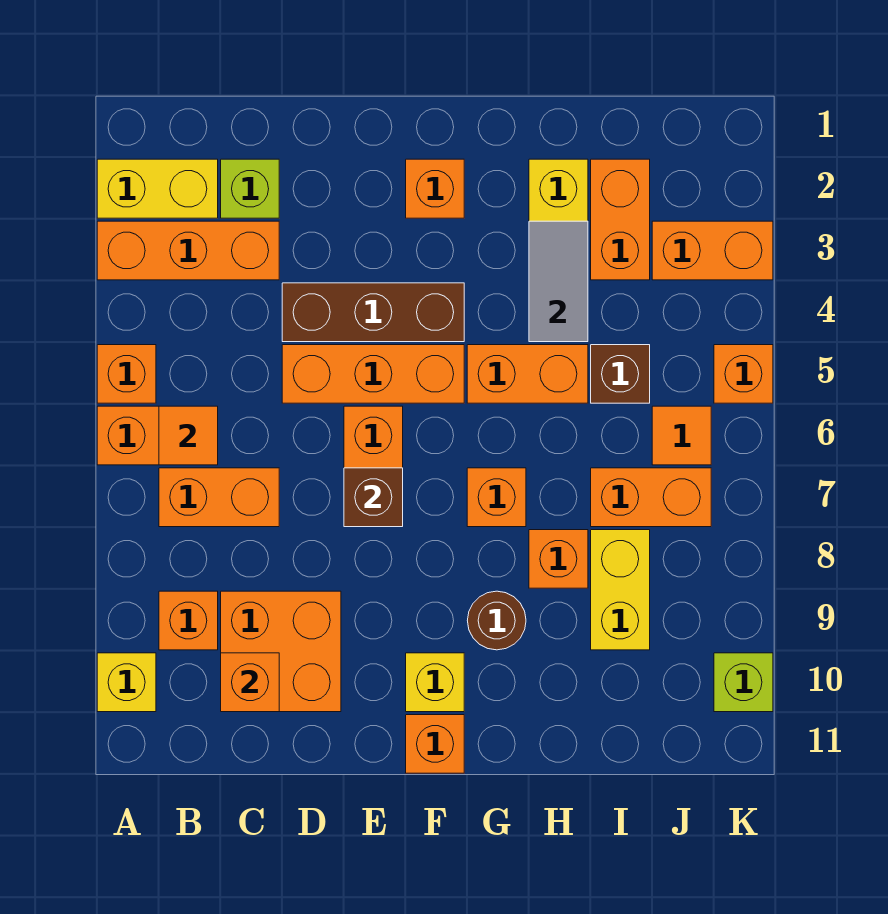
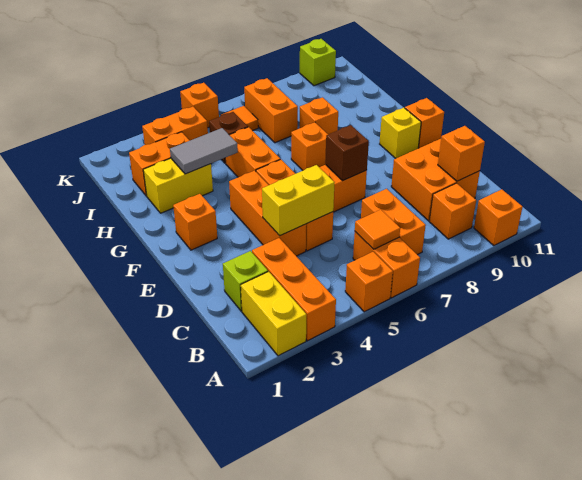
yellow brick A10 level 1 -> orange brick A10 level 1
brown brick D4:F4 level 1 -> orange brick D4:F4 level 1
brown round brick G9 level 1 -> none
yellow brick I8:I9 level 1 -> yellow brick D4:D5 level 2
orange brick J3:K3 level 1 -> orange brick J3:J4 level 1

